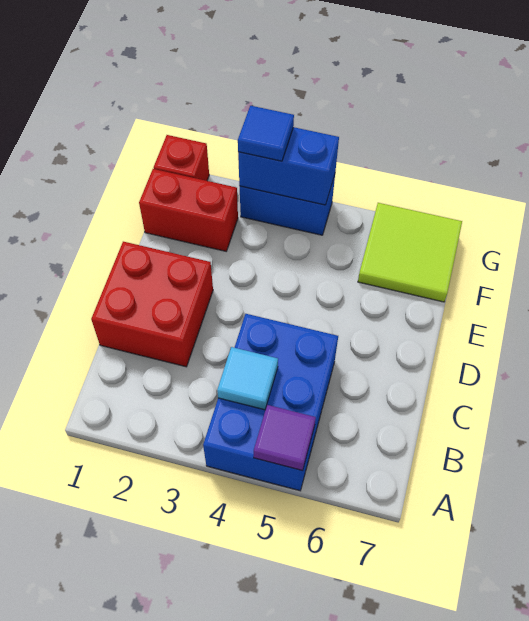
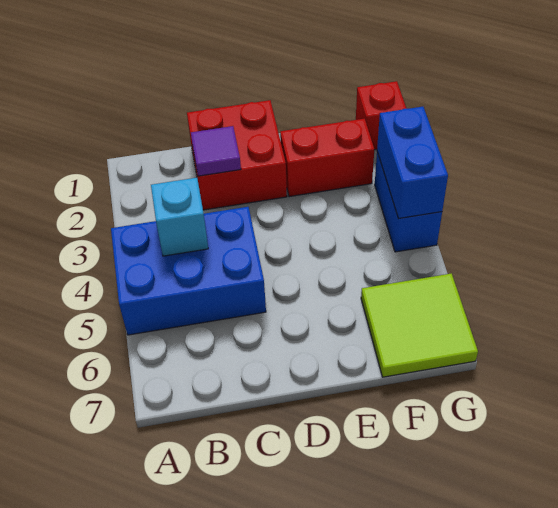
purple tile A5 level 2 -> purple tile C2 level 2
cyan tile B4 level 2 -> cyan brick B4 level 2
red brick F1:F2 level 1 -> red brick E2:F2 level 1
blue tile G3 level 3 -> none

